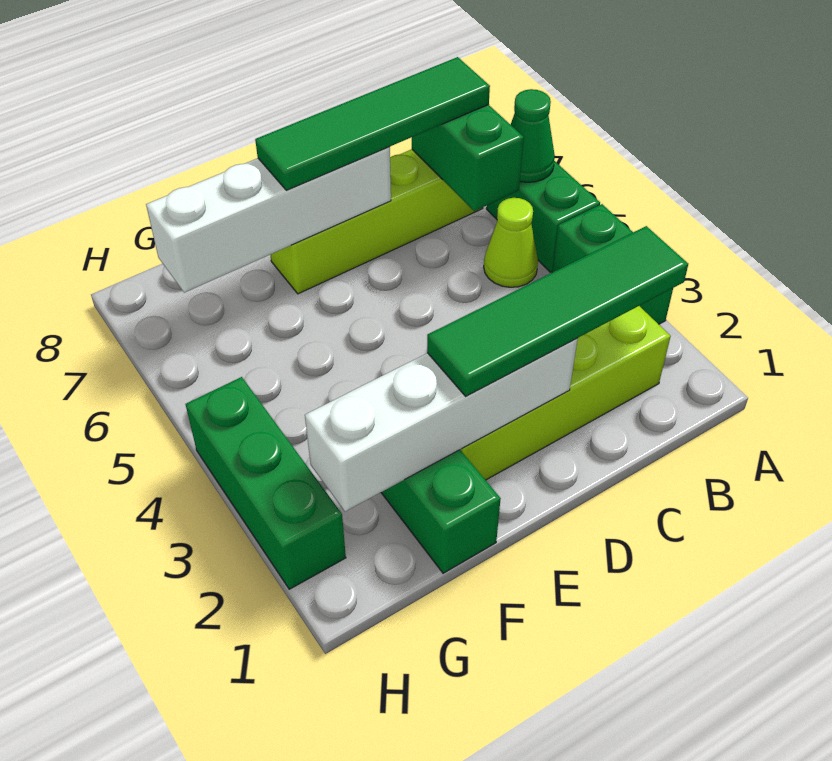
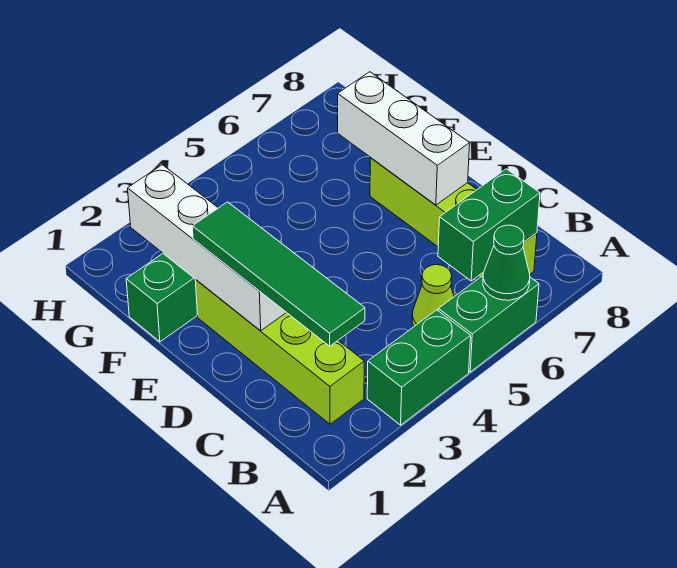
green tile B7:E7 level 3 -> none
white brick D7:G7 level 2 -> white brick D7:F7 level 2
green brick H2:H4 level 1 -> none

